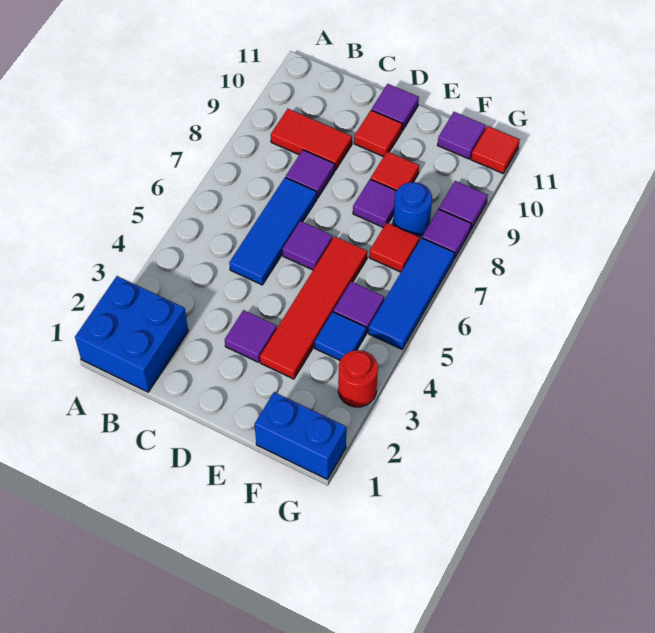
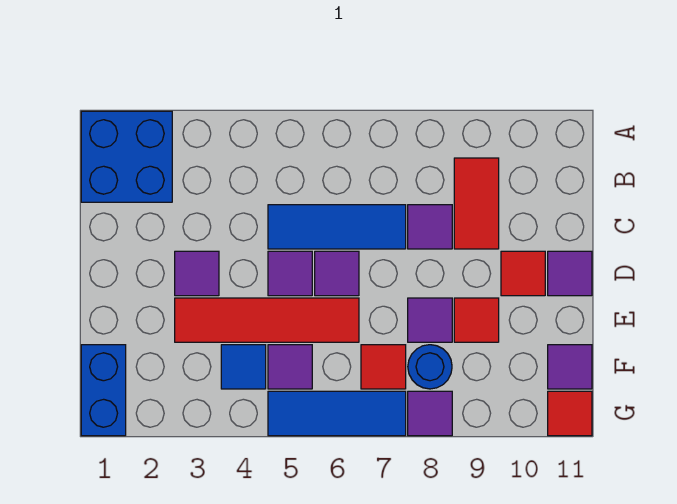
red round brick G3 level 1 -> none
purple tile G9 level 1 -> purple tile D5 level 1

